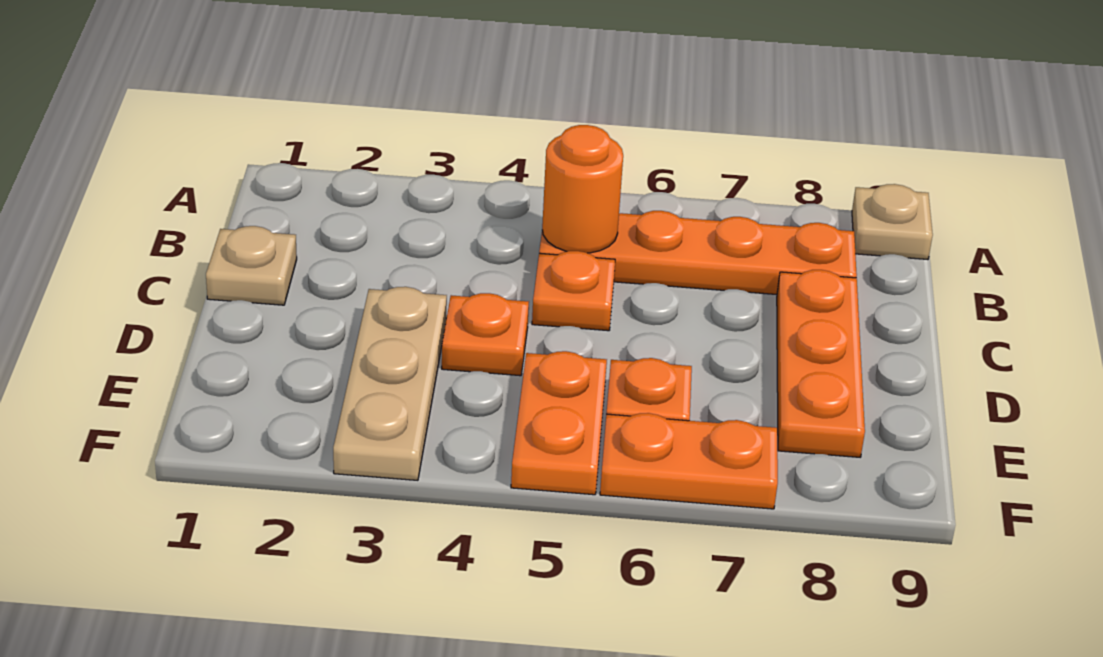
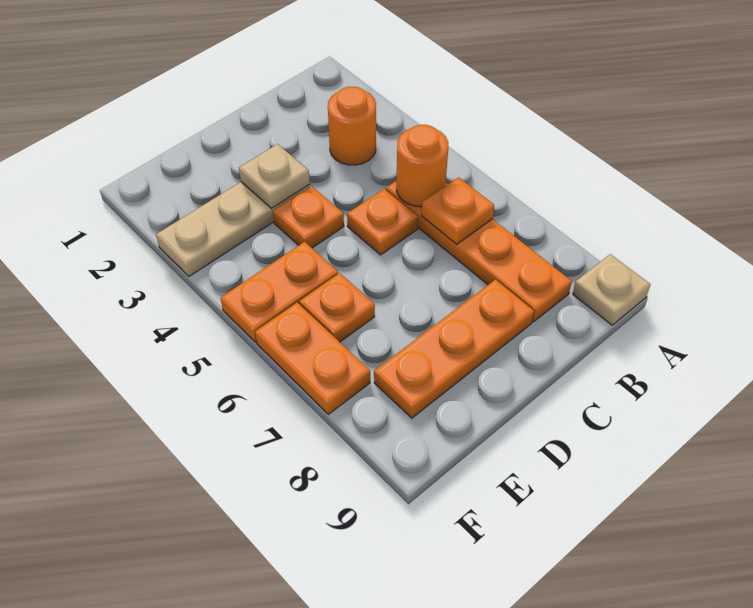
none -> orange round brick B3 level 1
none -> orange plate B6 level 2
tan plate C1 level 1 -> tan plate D3 level 2

